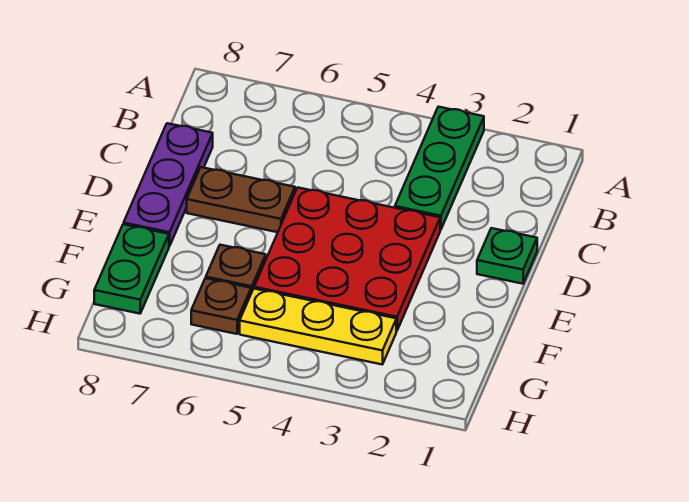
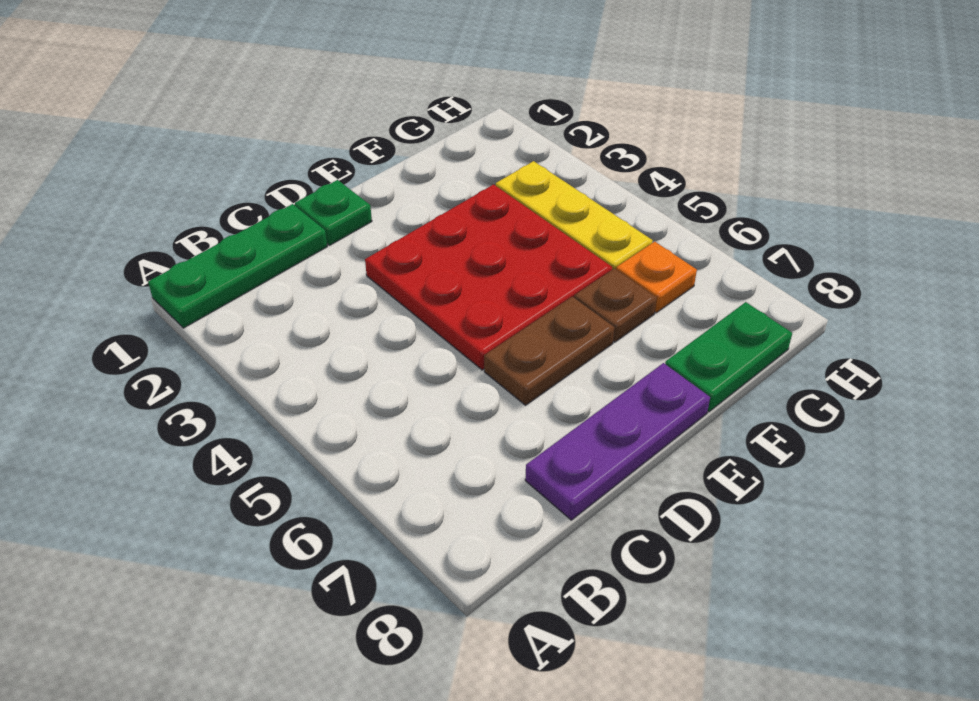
green plate A3:C3 level 1 -> green plate A1:C1 level 1
brown plate D6:D7 level 1 -> brown plate D6:E6 level 1
brown plate G6 level 1 -> orange plate G6 level 1

